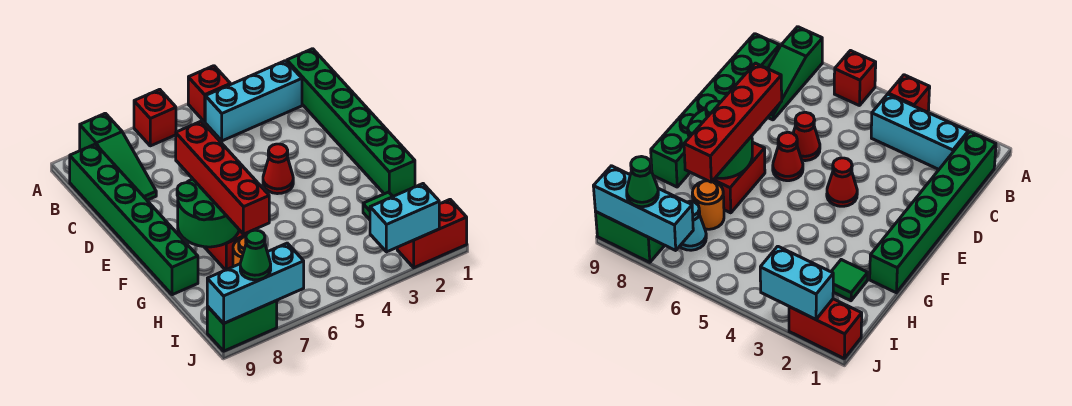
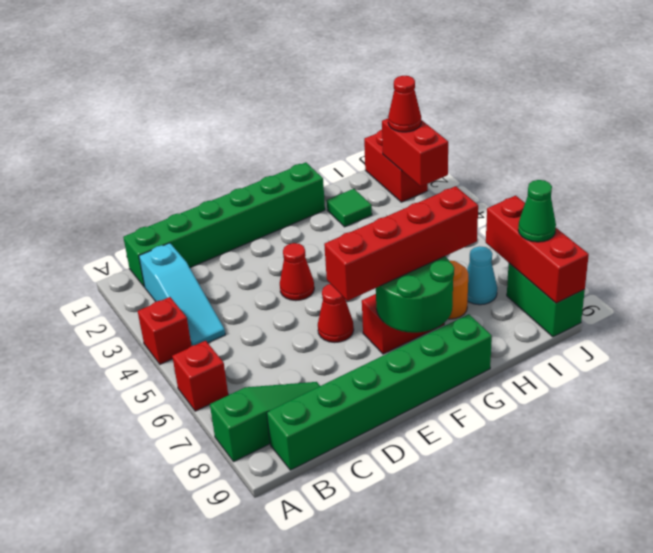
cyan brick B2:B4 level 1 -> cyan slope B2:B4 level 1 top 2
red cone D6 level 1 -> red cone J2 level 3
cyan brick J2:J3 level 2 -> red brick J2:J3 level 2
cyan brick J7:J9 level 2 -> red brick J7:J9 level 2

